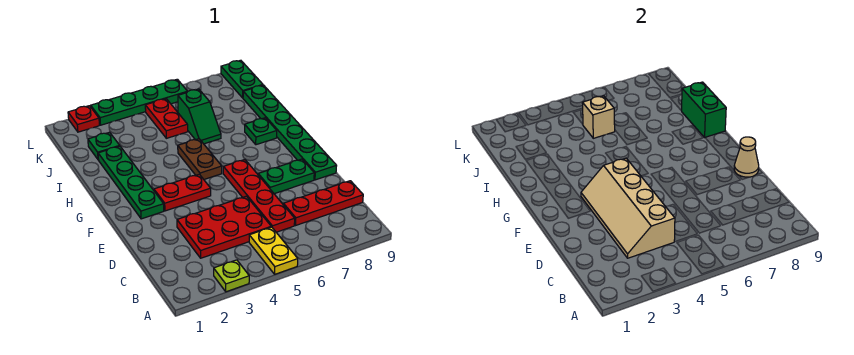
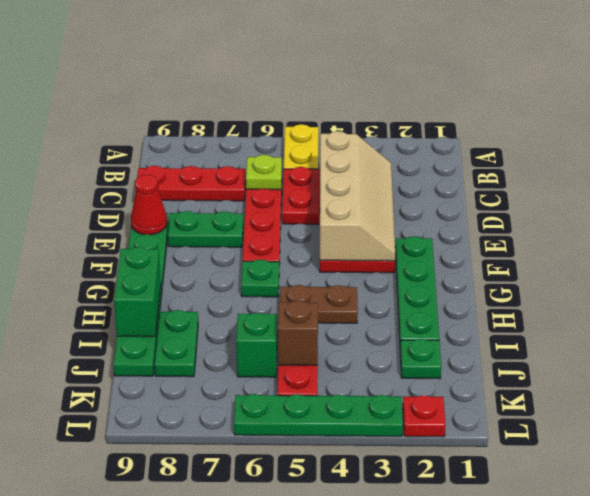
lime plate A3 level 1 -> lime plate C6 level 2
tan cone E9 level 2 -> red cone E9 level 2
brown plate G5:H5 level 1 -> brown plate H4:H5 level 1
green plate H8 level 1 -> green plate G6 level 1
tan brick J5 level 2 -> brown brick J5 level 2
green plate K9:L9 level 1 -> green plate I8:J8 level 1

